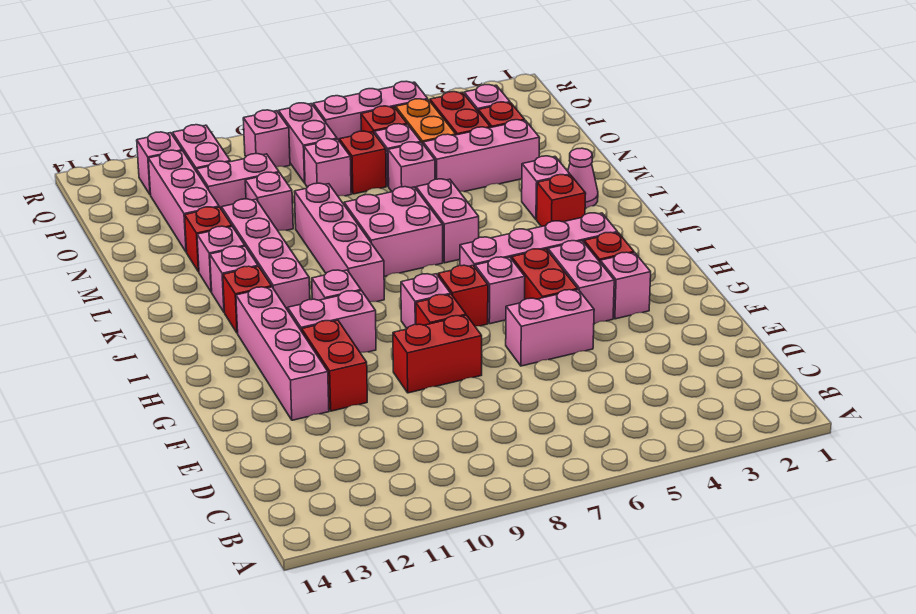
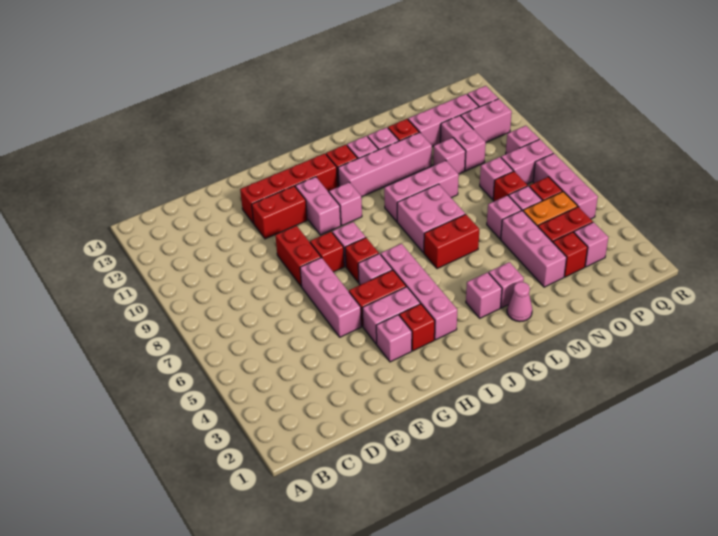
pink brick F5:F6 level 1 -> pink brick F5:F7 level 1
pink brick F12:I12 level 1 -> red brick F12:I12 level 1
pink brick J9:M9 level 1 -> pink brick K9:M9 level 1
red brick K3 level 1 -> pink brick K3 level 1
pink brick K6:L6 level 1 -> red brick K6:L6 level 1

